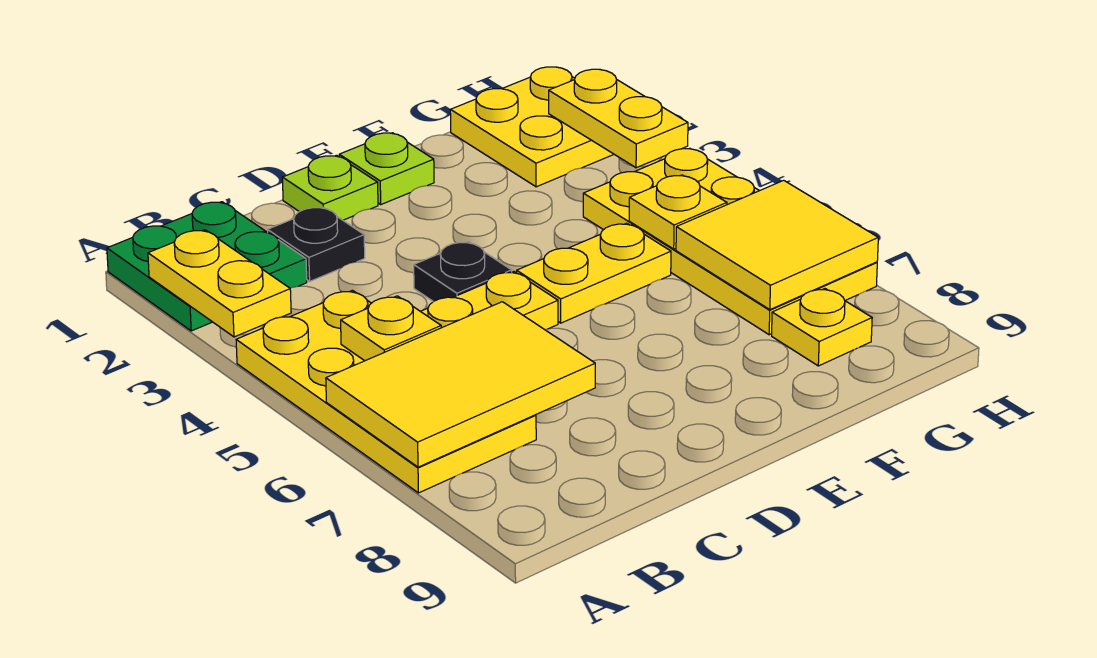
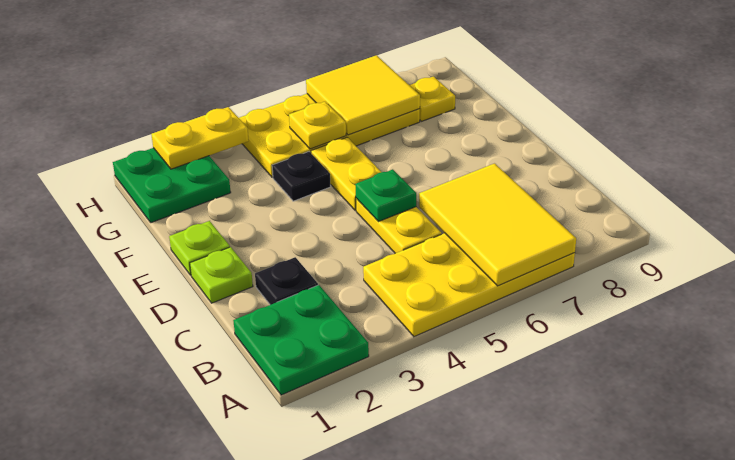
yellow plate A2:A3 level 2 -> none
yellow plate B5 level 2 -> none
black plate D4 level 1 -> black plate F4 level 1
none -> green plate D5 level 2
yellow plate G1:H2 level 1 -> green plate G1:H2 level 1

